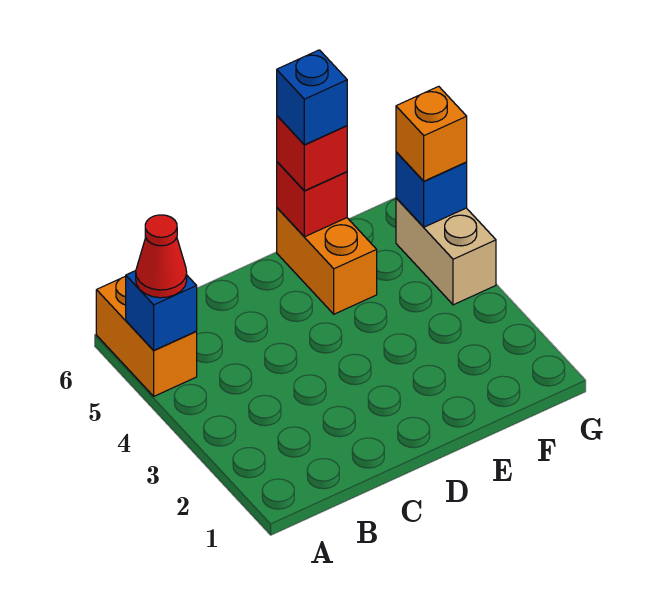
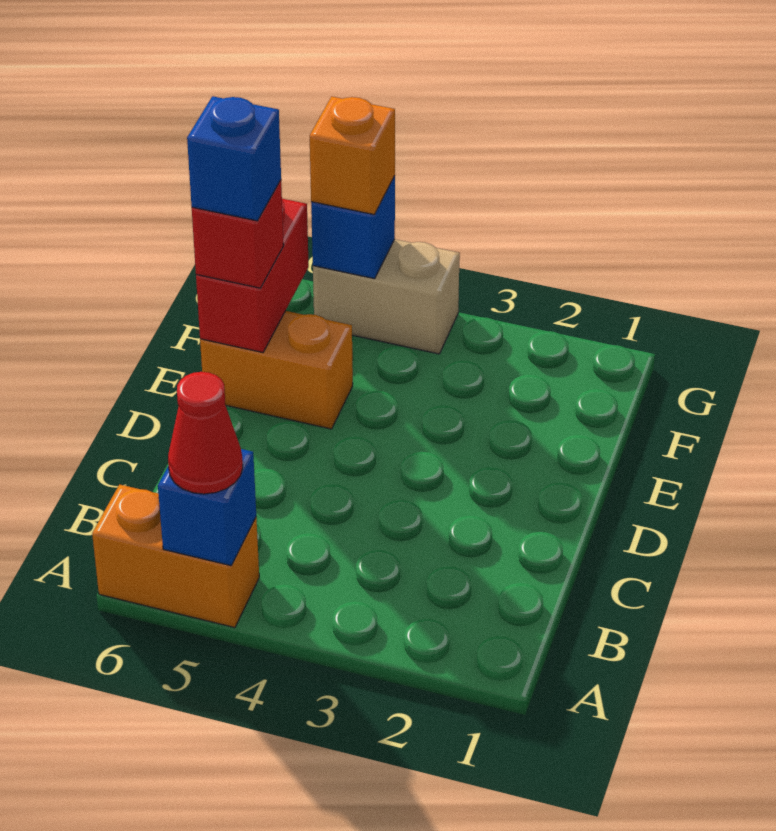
red brick E6 level 2 -> red brick E6:F6 level 2

